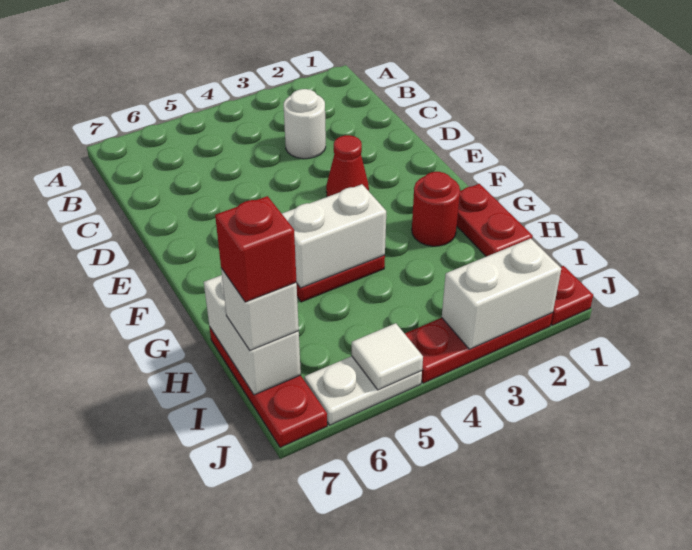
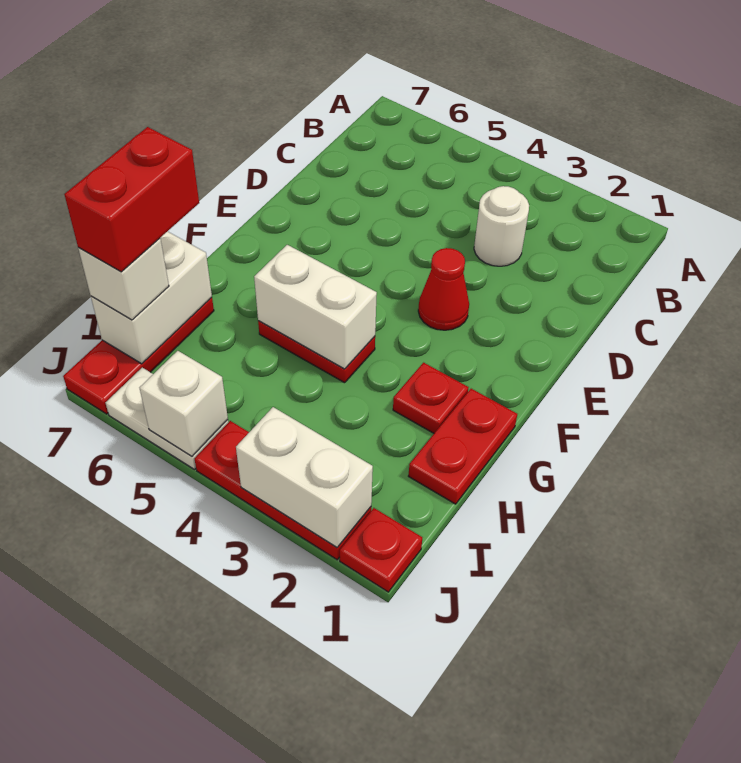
red round brick G2 level 1 -> red plate G2 level 1
red brick I7 level 4 -> red brick H7:I7 level 4
white tile J5 level 2 -> white brick J5 level 2

